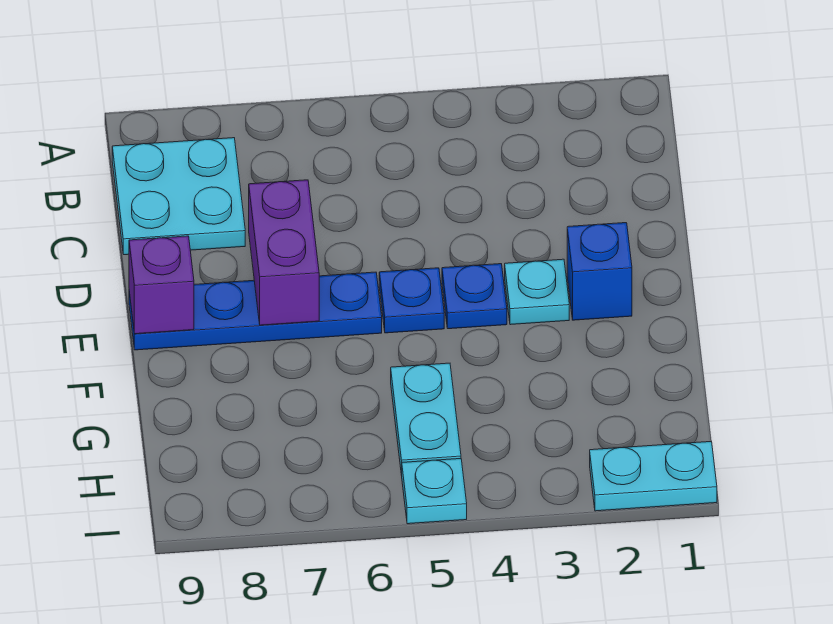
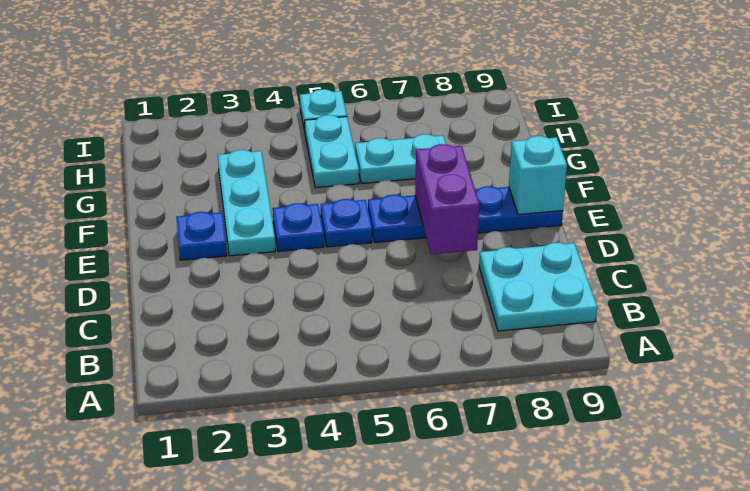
blue brick E2 level 1 -> blue plate E2 level 1
cyan plate E3 level 1 -> cyan plate E3:G3 level 1
purple brick E9 level 2 -> cyan brick E9 level 2
cyan plate I1:I2 level 1 -> cyan plate G6:G7 level 1

